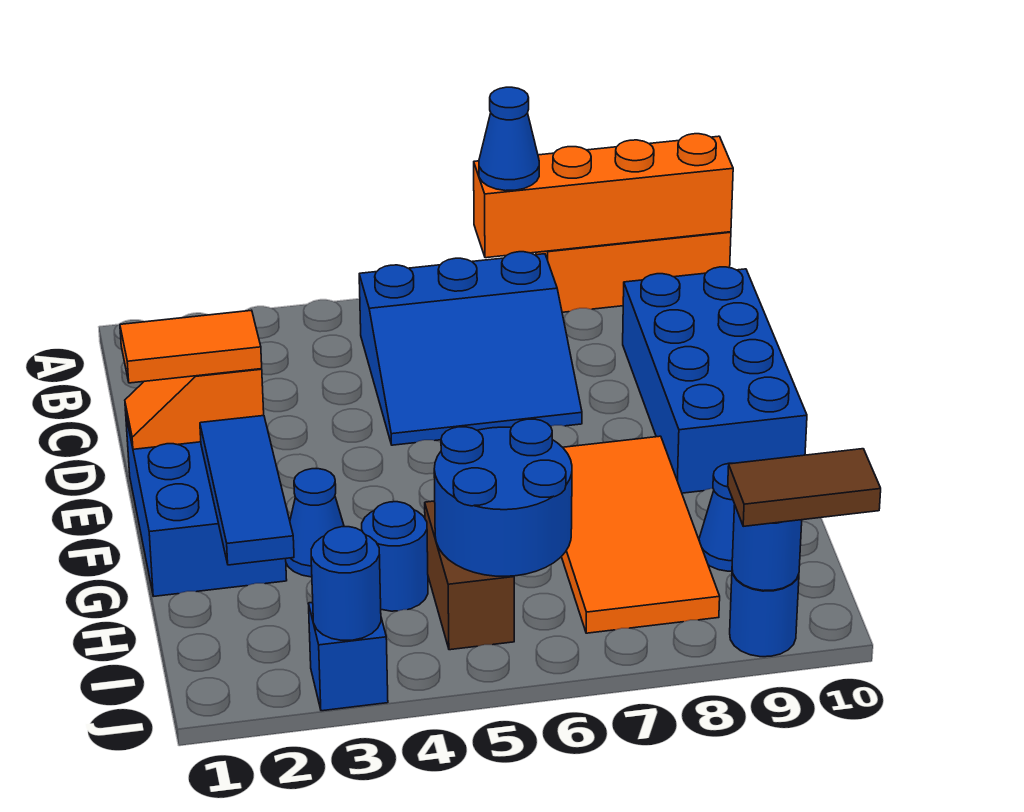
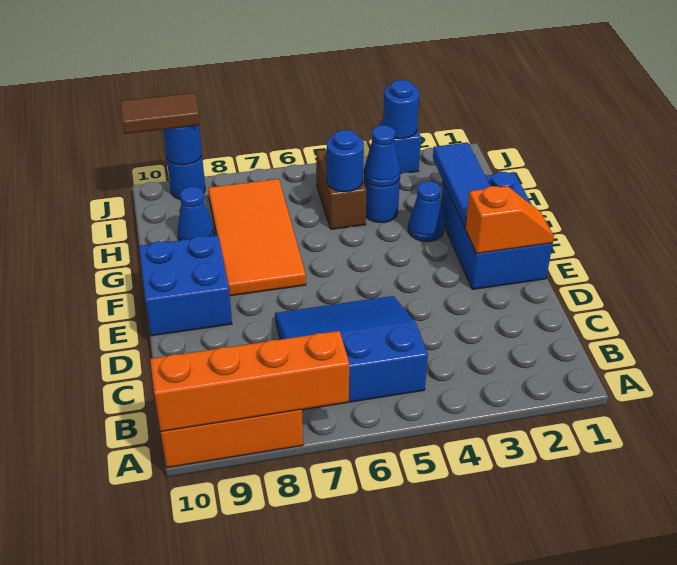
blue cone A7 level 3 -> blue cone H4 level 2
blue brick C9:F10 level 1 -> blue brick E9:F10 level 1
orange tile E1:E2 level 3 -> none
blue round brick H5:I6 level 2 -> blue round brick H5 level 2

